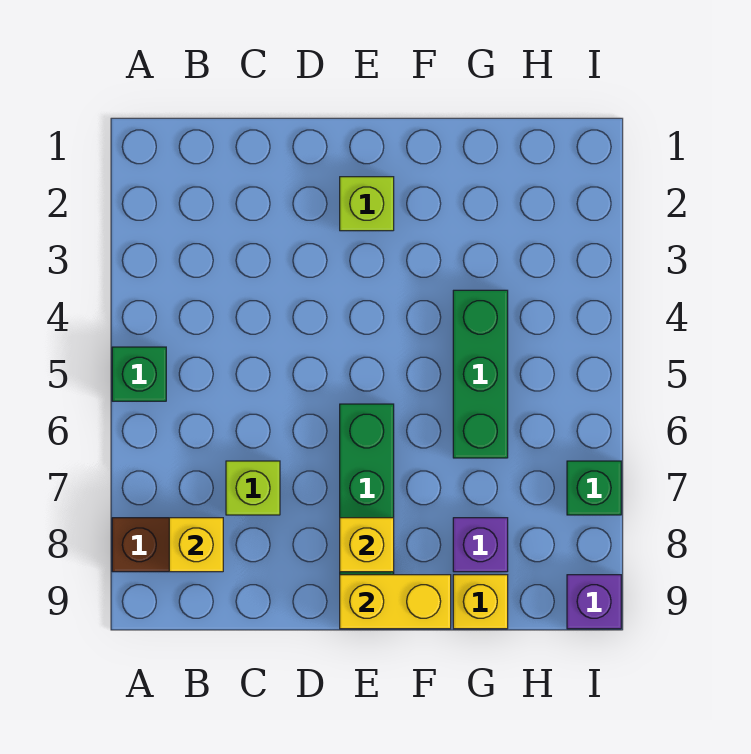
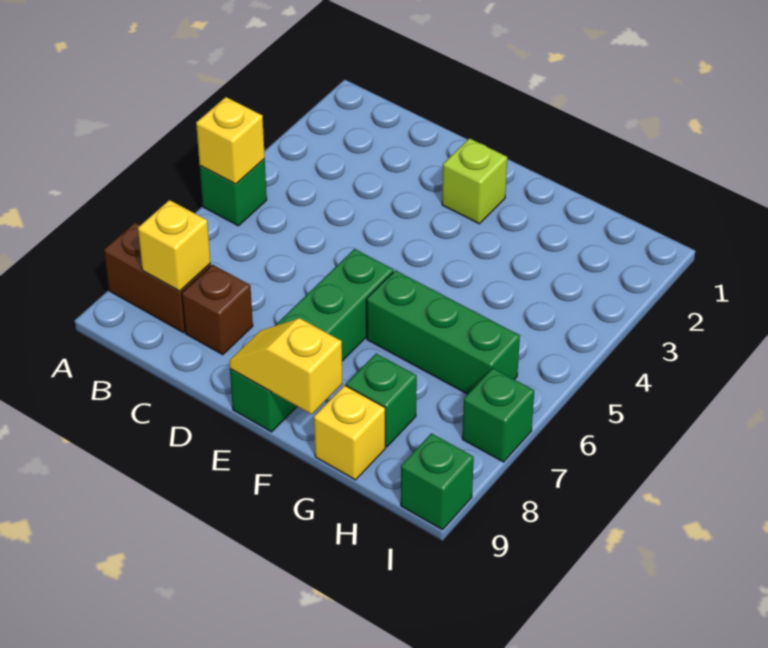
lime brick C7 level 1 -> none
none -> brown brick C8 level 1
yellow brick E8 level 2 -> yellow brick A5 level 2
yellow brick E9:F9 level 2 -> yellow slope E9:F9 level 2 top F
green brick G4:G6 level 1 -> green brick F6:H6 level 1
purple brick G8 level 1 -> green brick G8 level 1
purple brick I9 level 1 -> green brick I9 level 1

